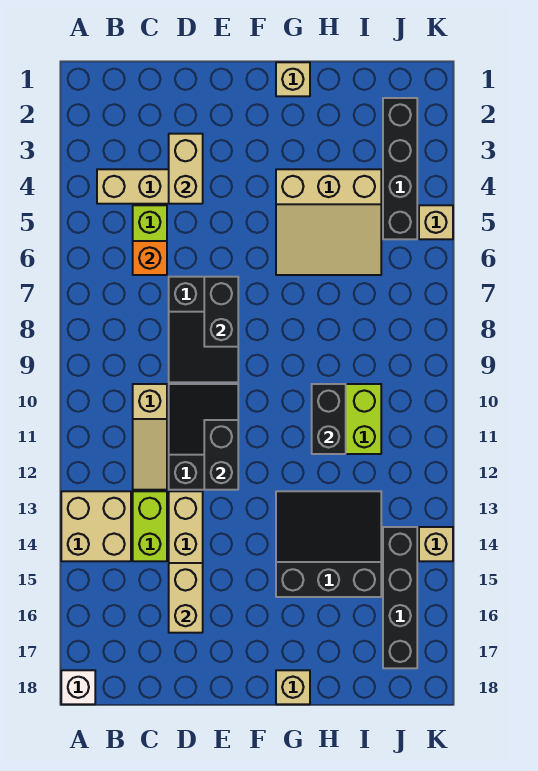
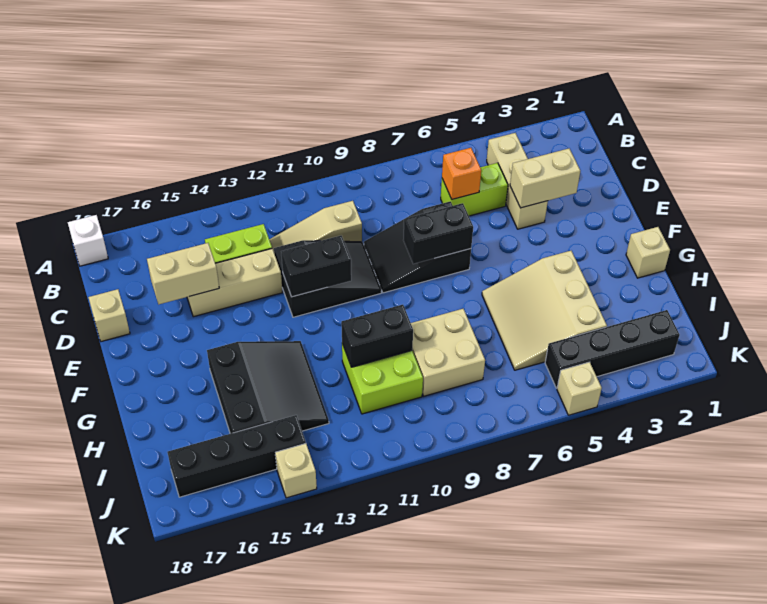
tan brick A13:B14 level 1 -> tan brick H8:I9 level 1
tan brick G18 level 1 -> tan brick D18 level 1

